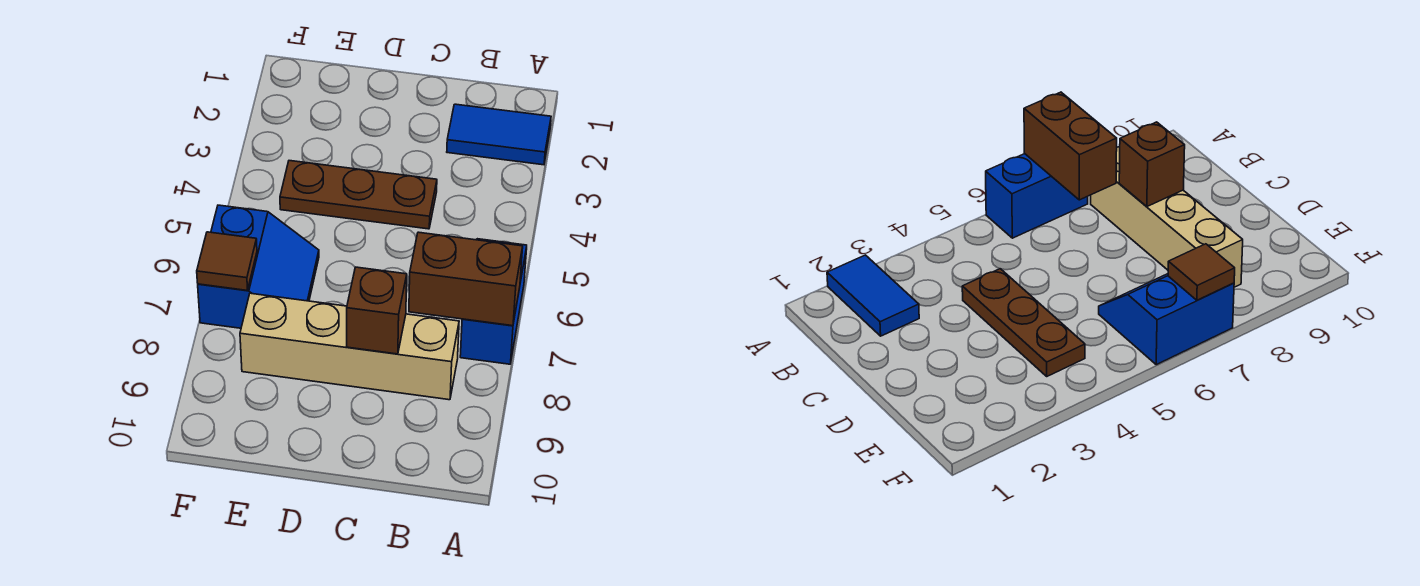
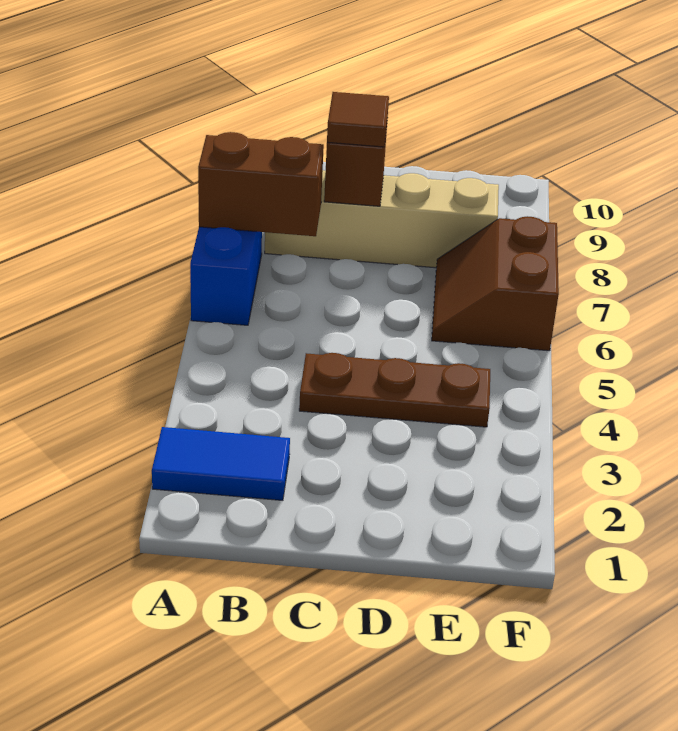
blue slope E6:F7 level 1 top F -> brown slope E6:F7 level 1 top F
brown tile F7 level 2 -> brown tile C8 level 3

